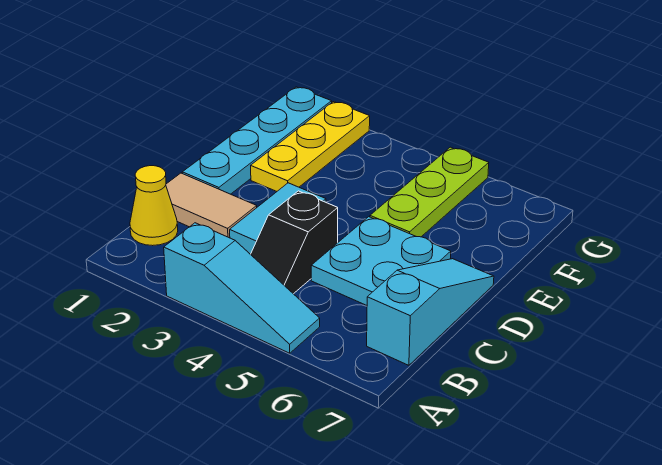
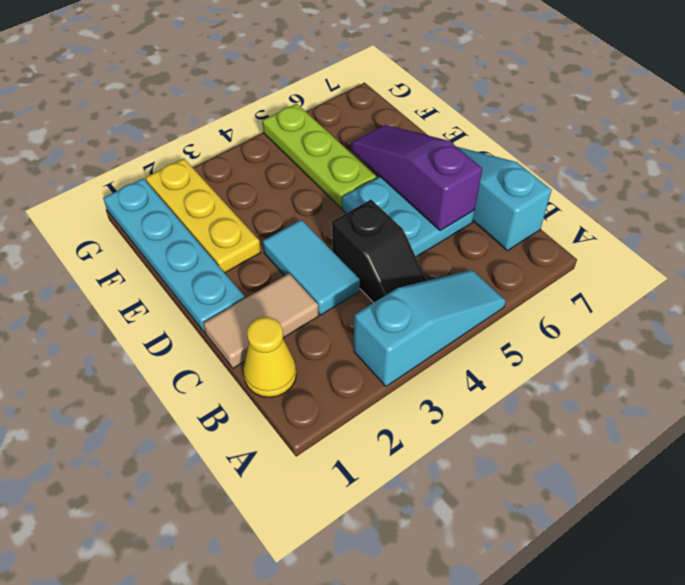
none -> purple slope C6:E6 level 2 top C

